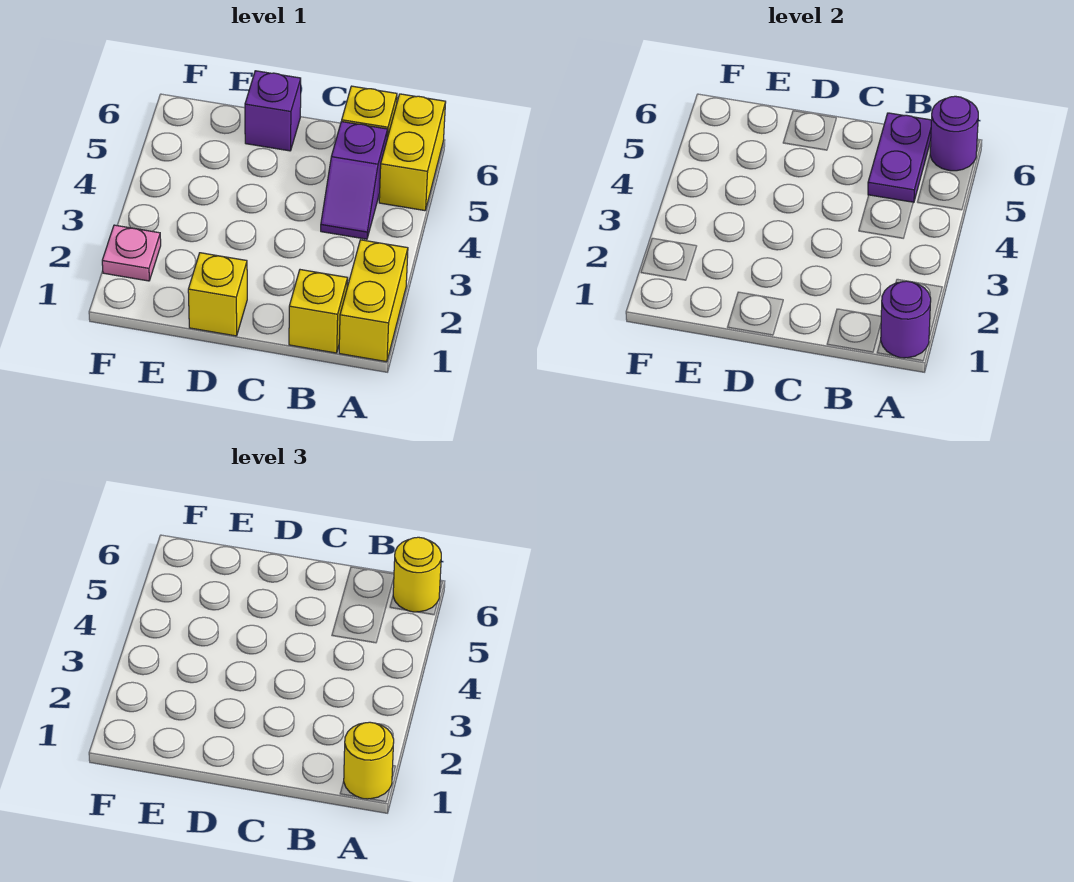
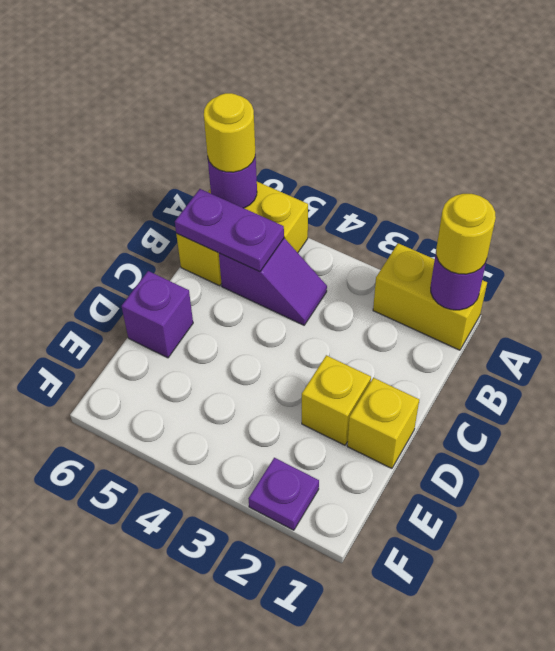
yellow brick B1 level 1 -> yellow brick D2 level 1
pink plate F2 level 1 -> purple plate F2 level 1

